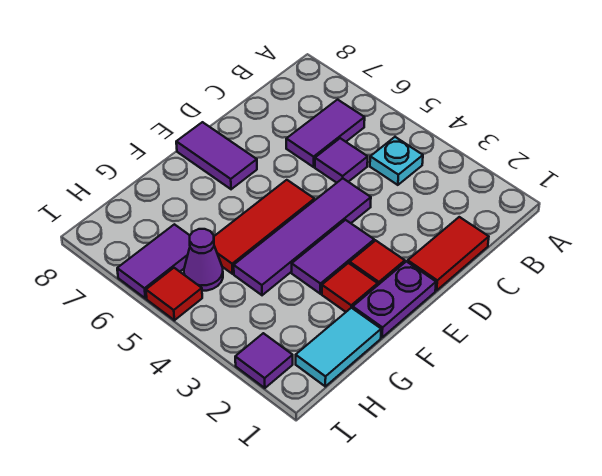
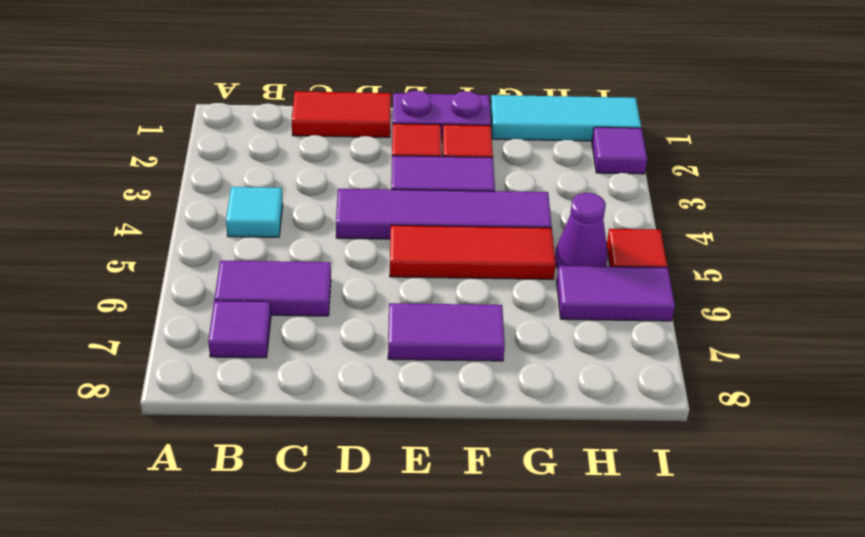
cyan plate B4 level 1 -> cyan tile B4 level 1
purple tile C5 level 1 -> purple tile B7 level 1
purple tile E7:E8 level 1 -> purple tile E7:F7 level 1
cyan tile G1:H1 level 1 -> cyan tile G1:I1 level 1

